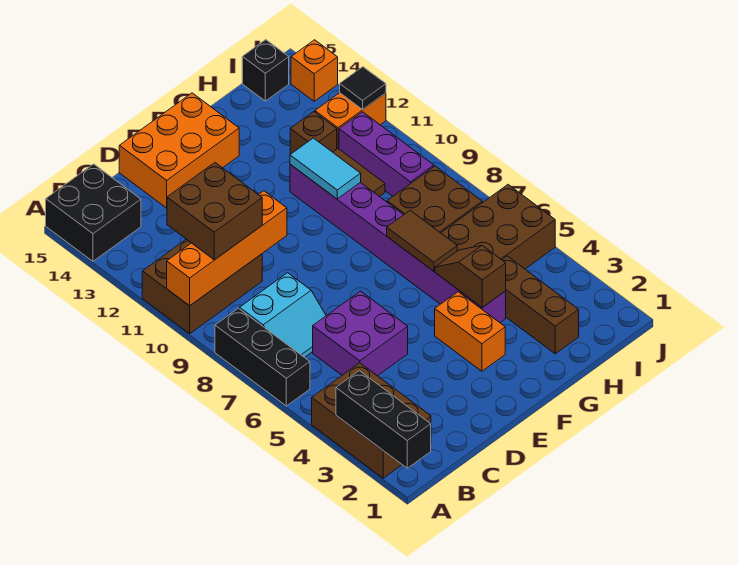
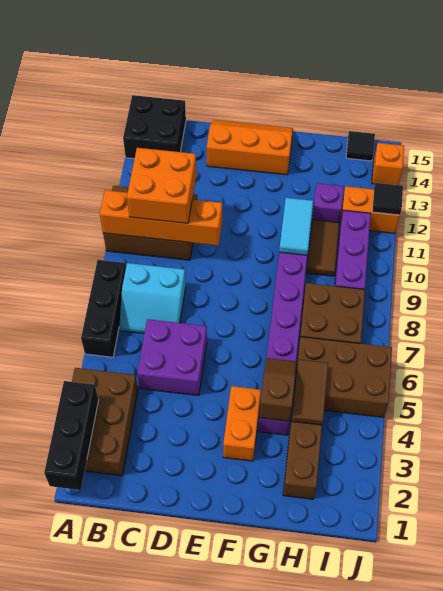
brown brick B10:C11 level 3 -> orange brick B10:C11 level 3
orange brick D14:F15 level 1 -> orange slope D14:F15 level 1 top 14
brown tile G6:G7 level 2 -> brown tile H4:H5 level 2
brown brick H12 level 1 -> purple brick H12 level 1
black brick I15 level 1 -> black tile I15 level 1

